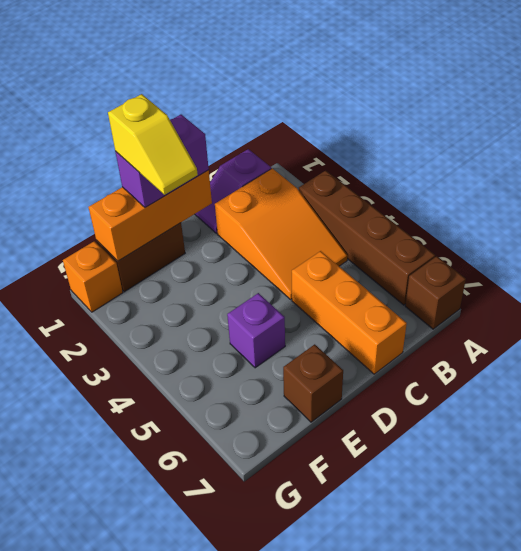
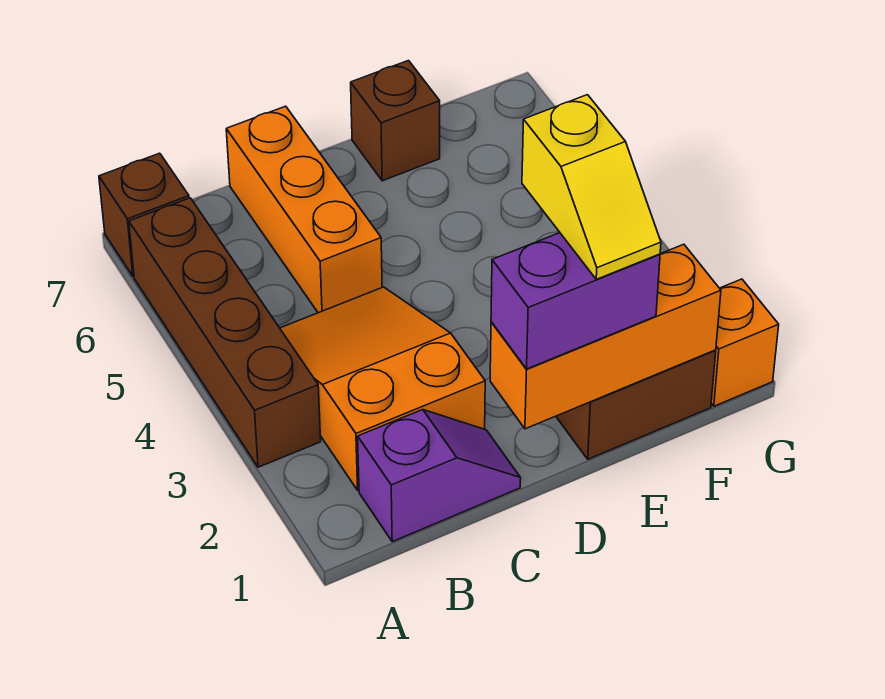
yellow slope E1:E2 level 4 top 1 -> yellow slope E1:E2 level 4 top 2
purple brick E5 level 1 -> none

